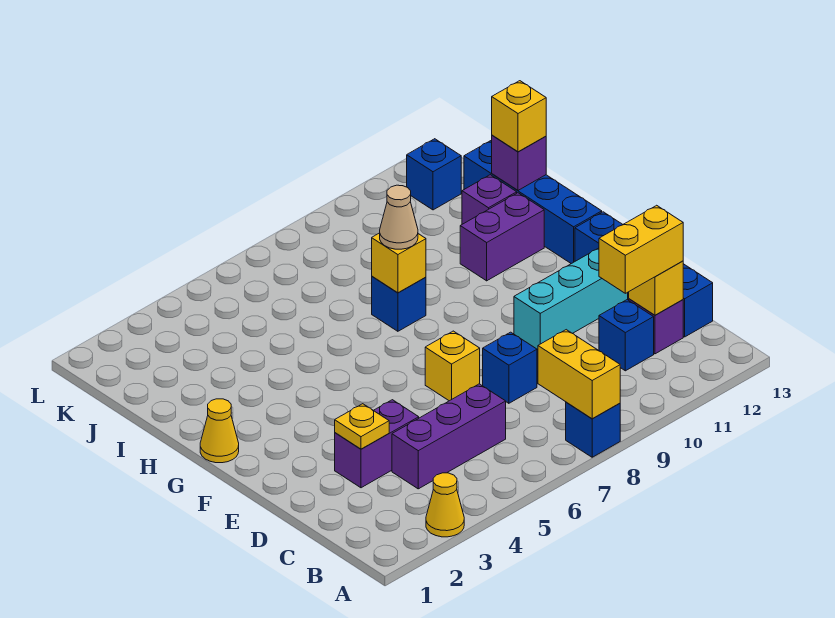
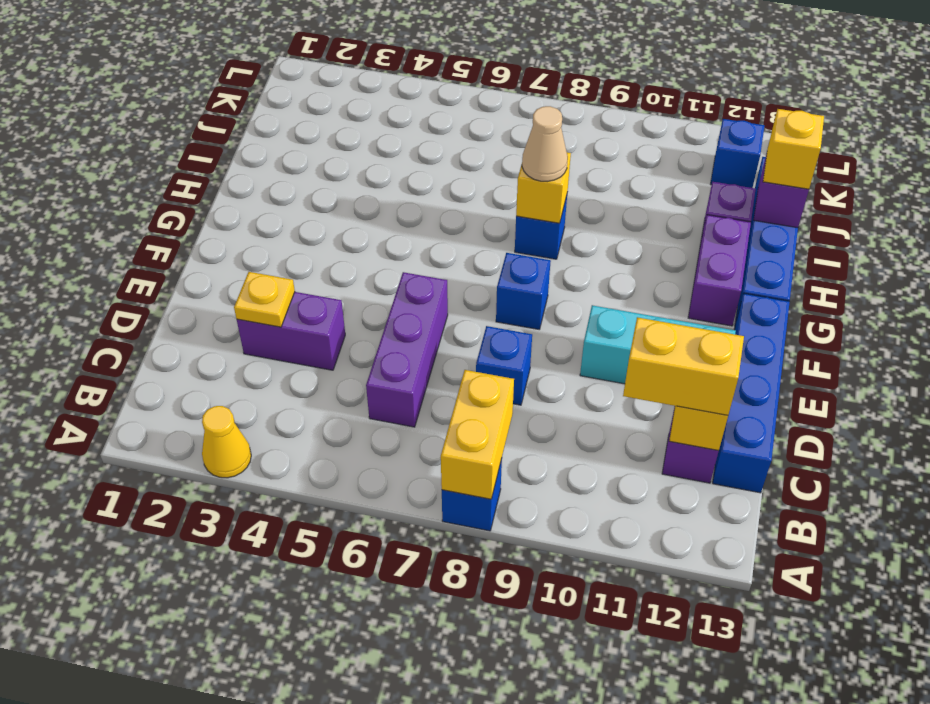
purple brick C4:C6 level 1 -> purple brick C6:E6 level 1
blue brick C11 level 1 -> blue brick F8 level 1
yellow brick E7 level 1 -> none
yellow cone G1 level 1 -> none
purple brick H11:H12 level 1 -> purple brick G12:H12 level 1

